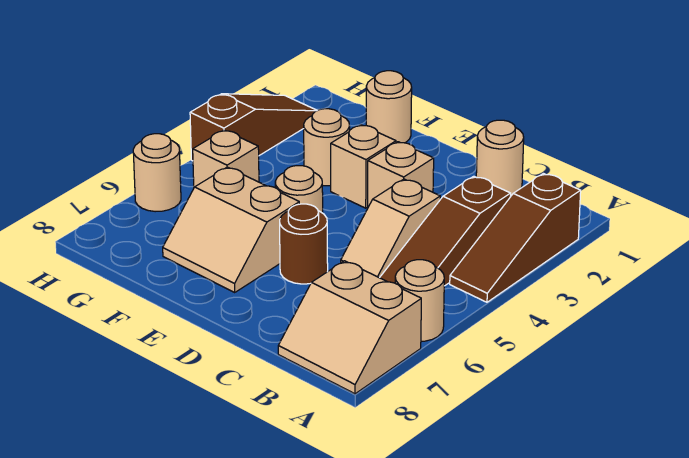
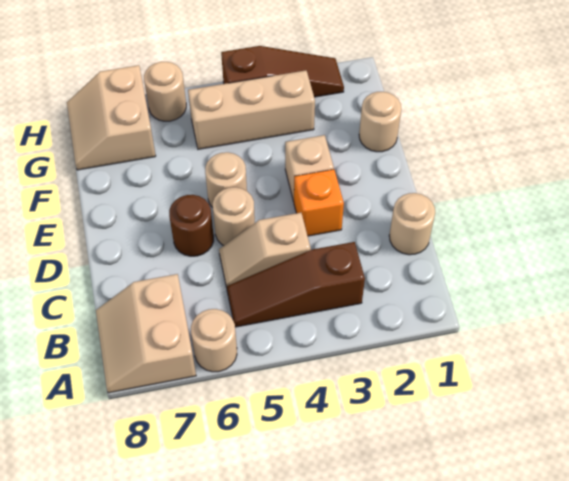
brown slope A2:A4 level 1 top 2 -> none
tan brick D3 level 1 -> orange brick D3 level 1
tan slope E6:F7 level 1 top 6 -> tan slope G7:H8 level 1 top 7
tan round brick F3 level 1 -> tan round brick D5 level 1
tan brick G5 level 1 -> tan brick G3:G5 level 1

